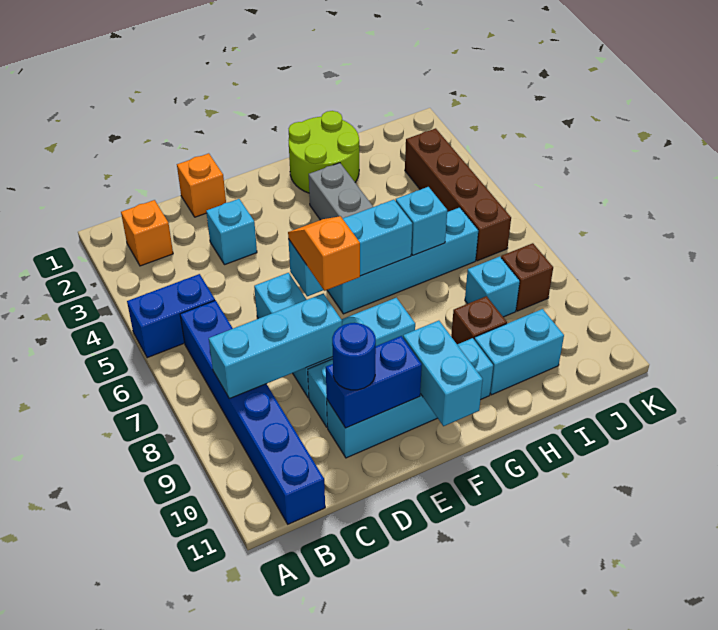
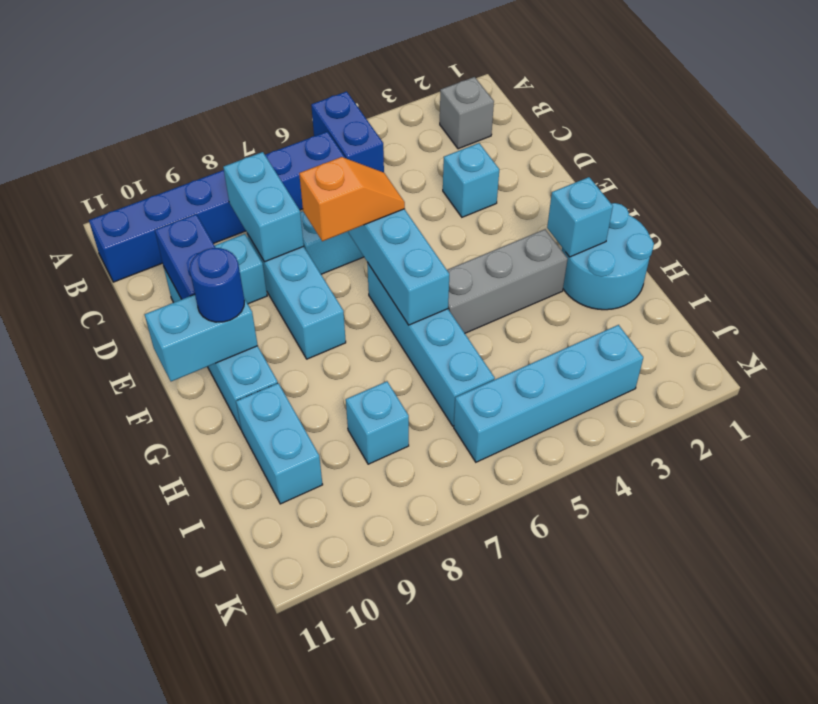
orange brick B2 level 1 -> grey brick B2 level 1
cyan brick B8:D8 level 2 -> cyan brick C8:D8 level 2
orange brick D1 level 1 -> none
blue round brick D10 level 3 -> blue round brick F10 level 3
lime round brick G1:H2 level 1 -> cyan round brick G1:H2 level 1
cyan brick H6 level 2 -> cyan brick G2 level 2
brown brick H9 level 1 -> none
brown brick J3:J6 level 1 -> cyan brick J3:J6 level 1
brown brick J8 level 1 -> none

